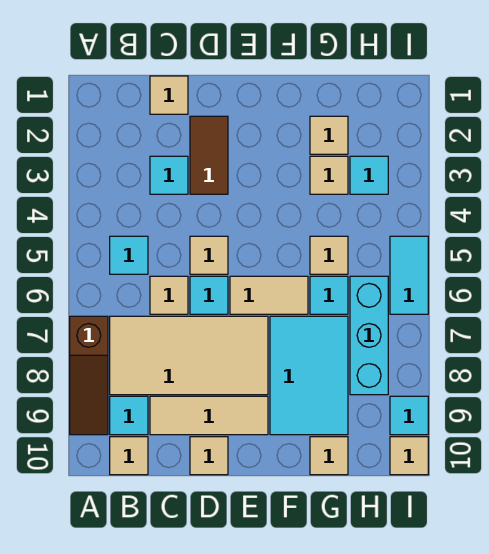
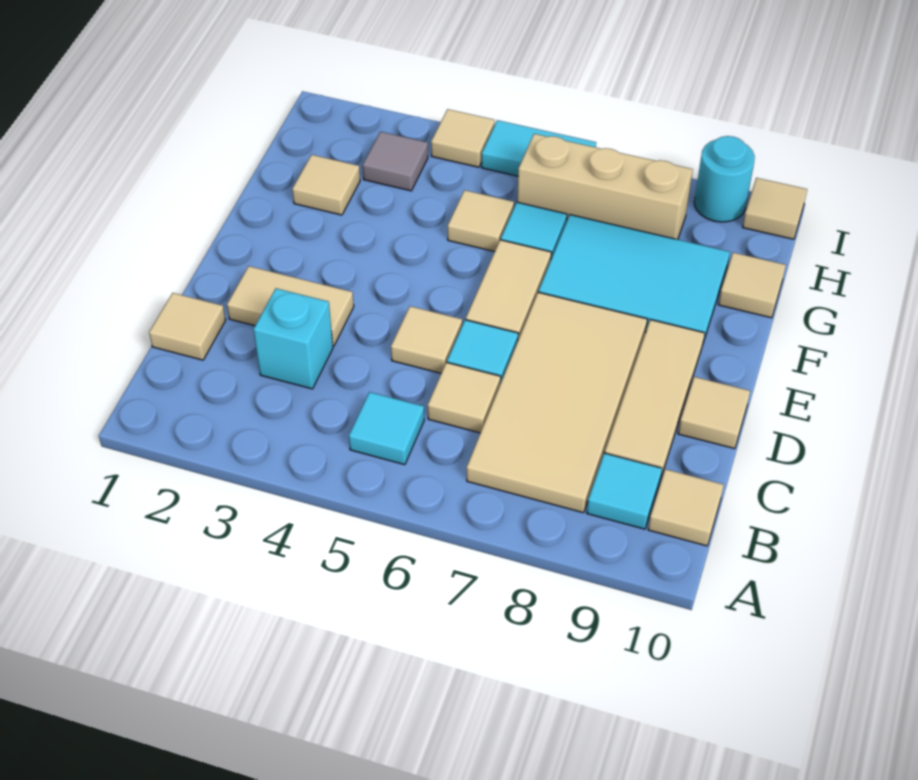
brown slope A7:A9 level 1 top 7 -> none
cyan tile C3 level 1 -> cyan brick C3 level 1
brown tile D2:D3 level 1 -> tan tile D2:D3 level 1
tan tile G3 level 1 -> tan tile I4 level 1
cyan tile H3 level 1 -> grey tile H3 level 1
cyan brick H6:H8 level 1 -> tan brick H6:H8 level 1
cyan tile I9 level 1 -> cyan round brick I9 level 1

